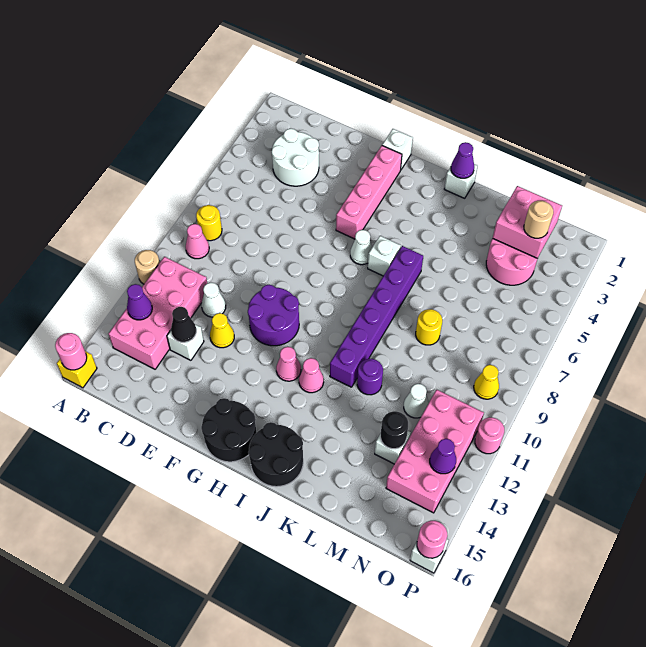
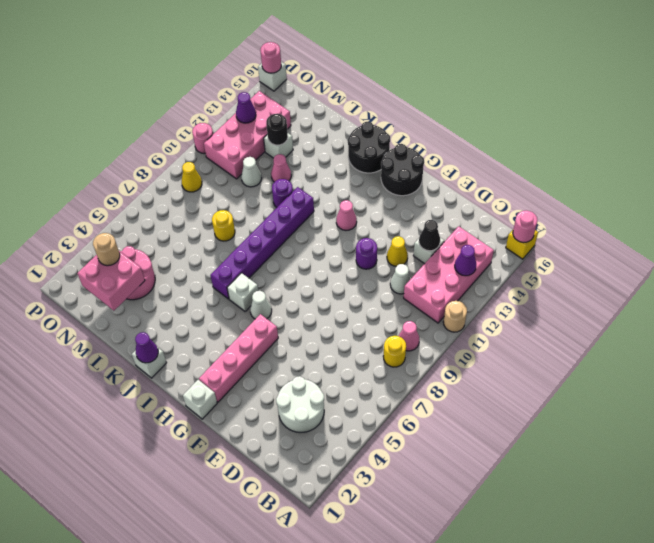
purple round brick F10:G11 level 1 -> purple round brick F11 level 1
pink cone I12 level 1 -> pink cone L12 level 1

